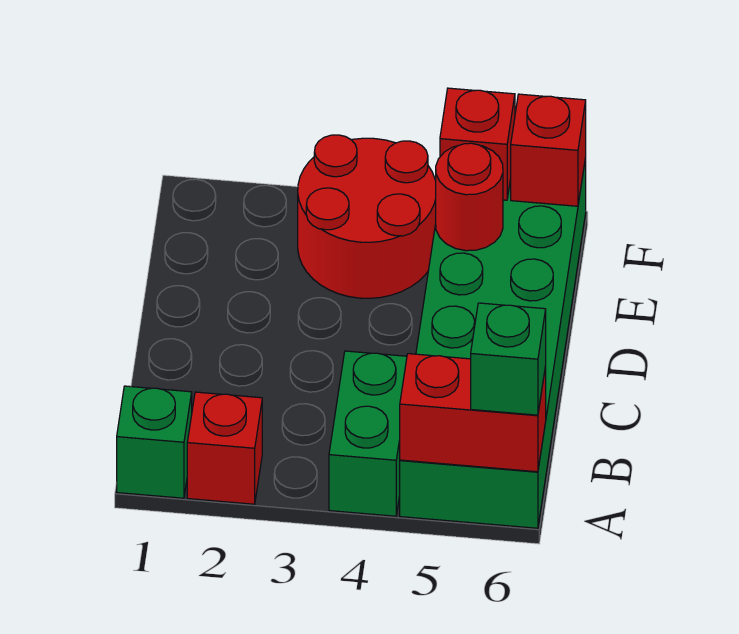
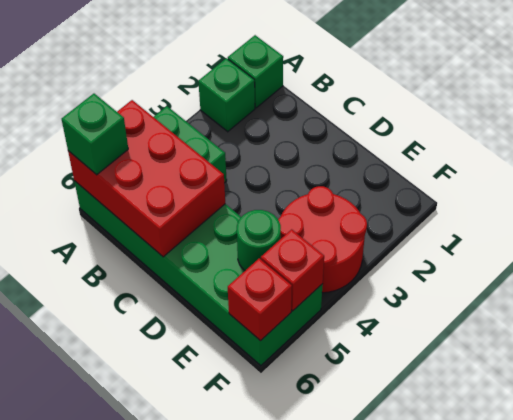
red brick A2 level 1 -> green brick A2 level 1
red brick A5:A6 level 2 -> red brick A5:C6 level 2
red round brick E5 level 2 -> green round brick E5 level 2

